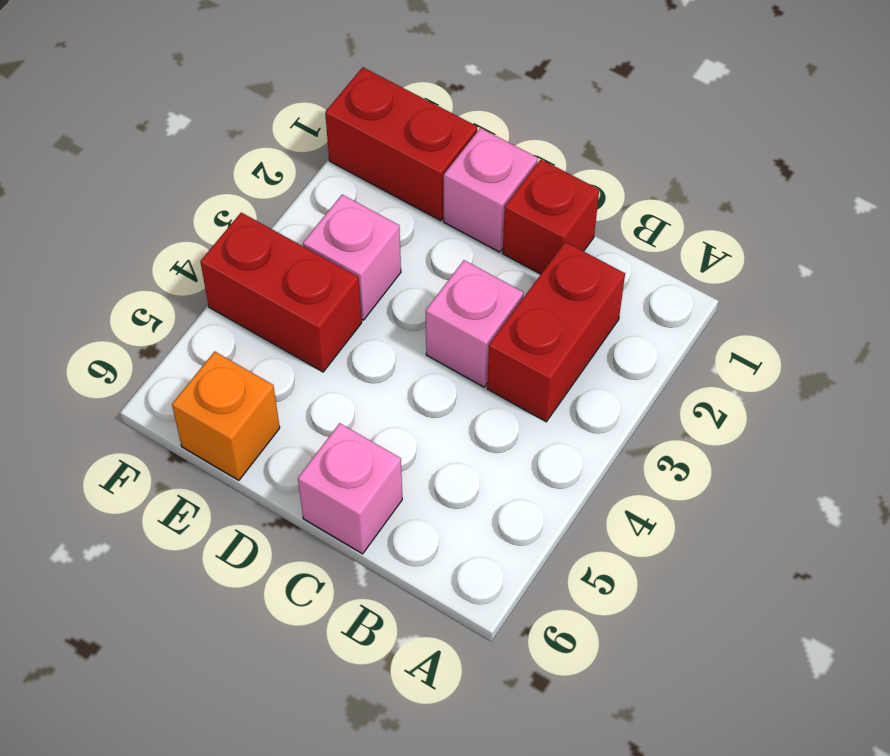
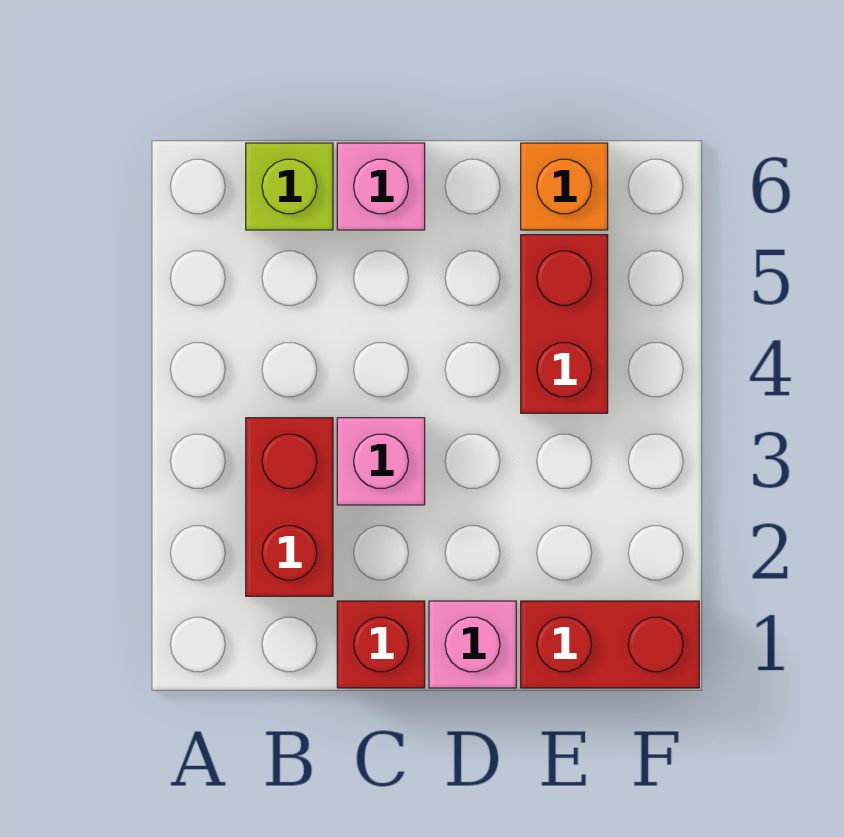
none -> lime brick B6 level 1
pink brick E3 level 1 -> none
red brick E4:F4 level 1 -> red brick E4:E5 level 1

